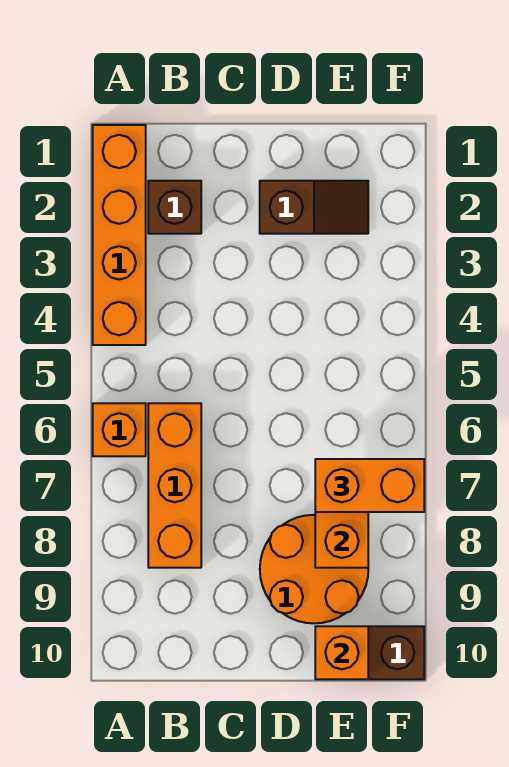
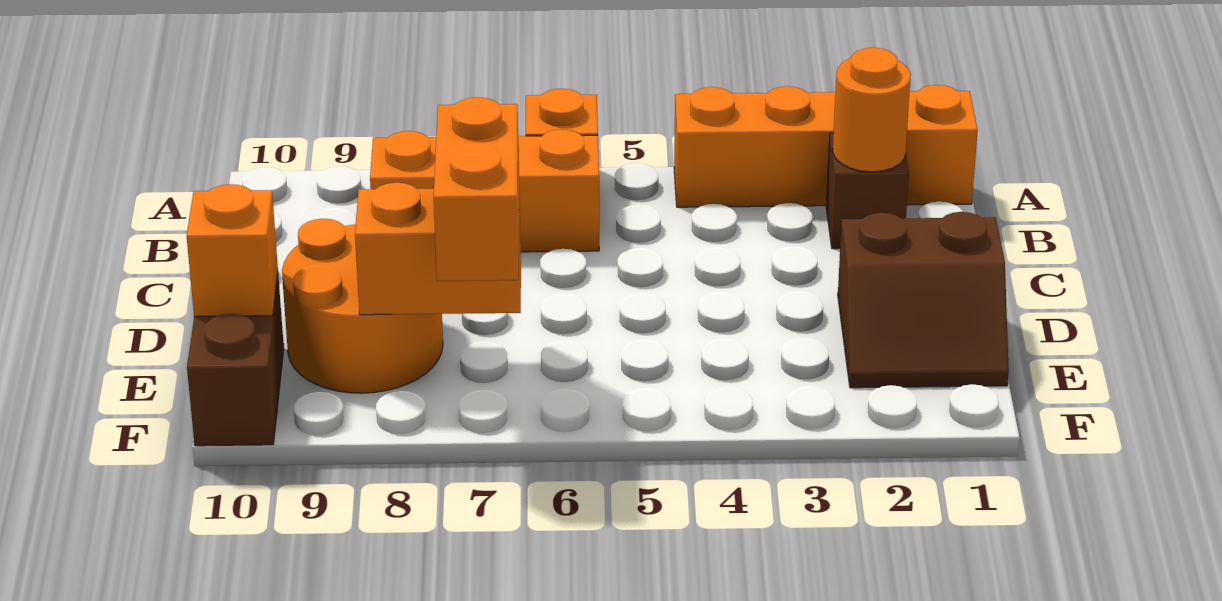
none -> orange round brick B2 level 2
brown slope D2:E2 level 1 top D -> brown slope D1:E2 level 1 top D

